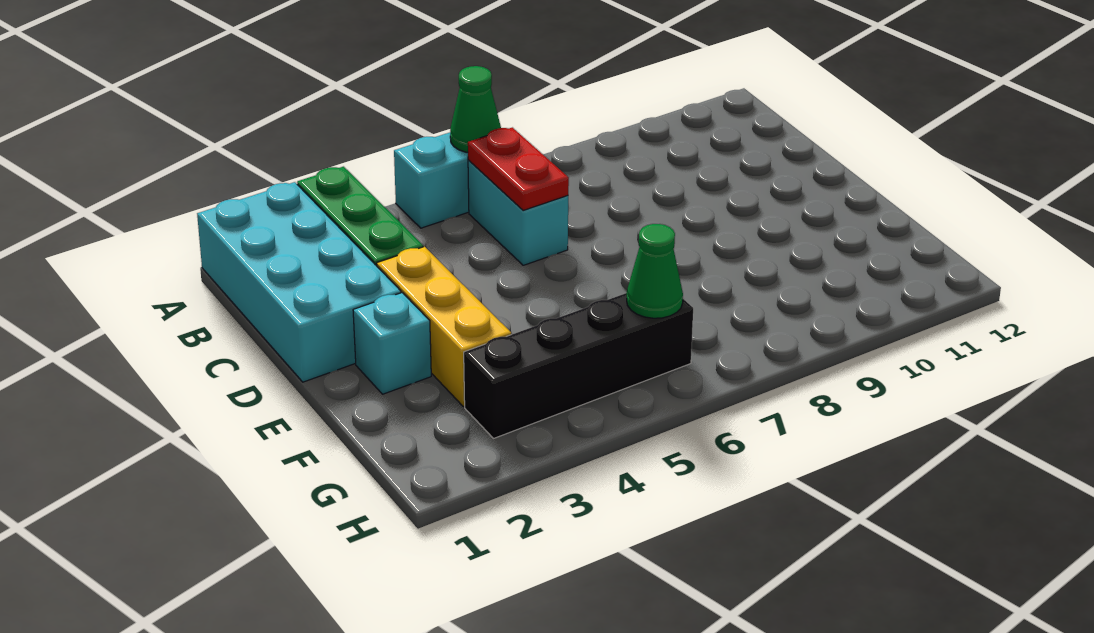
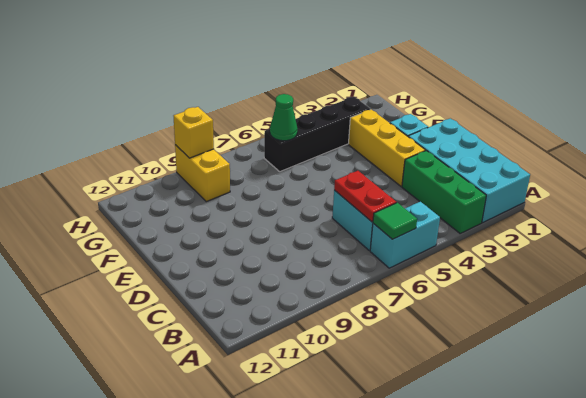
green cone A6 level 2 -> green tile A6 level 2
none -> yellow brick G9:H9 level 1
none -> yellow brick H9 level 2

